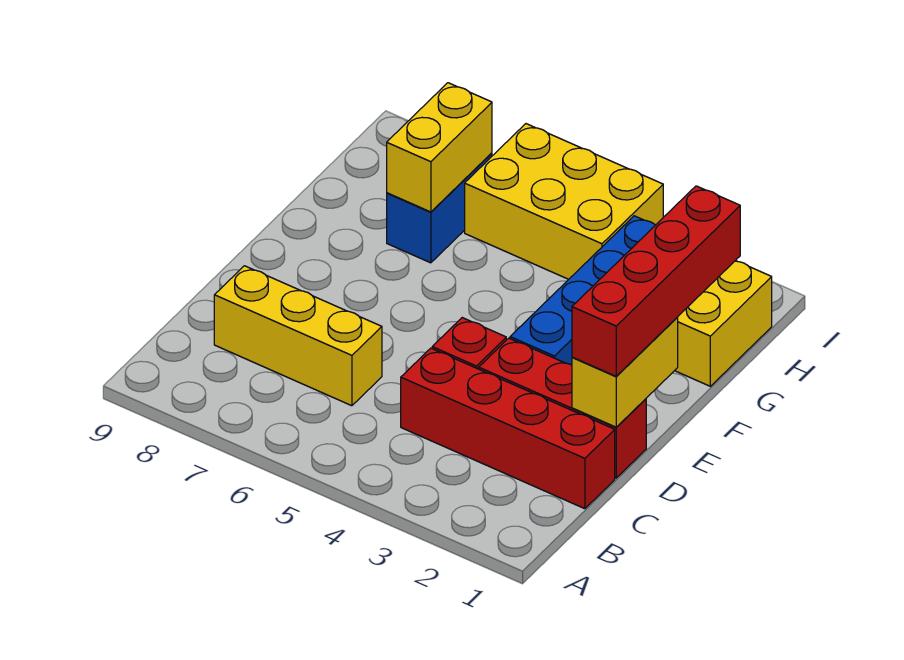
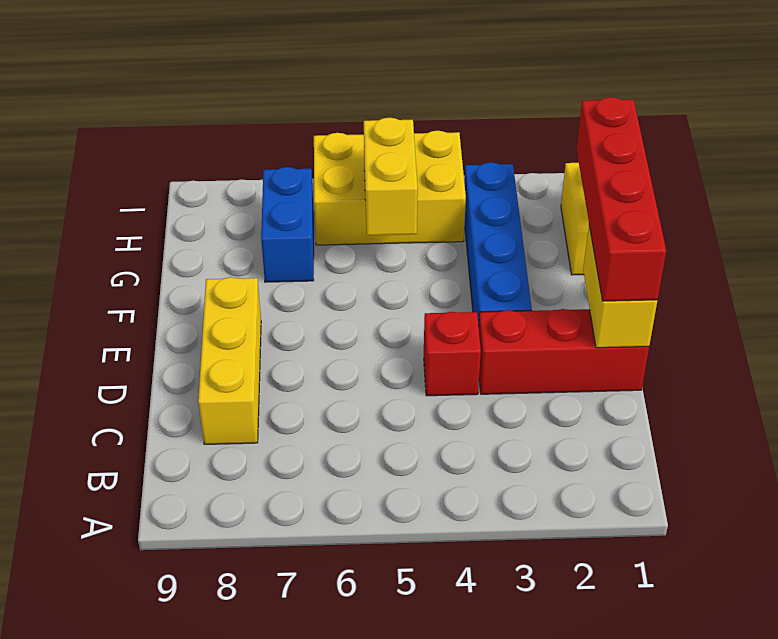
red brick C1:C4 level 1 -> none
yellow brick C6:C8 level 1 -> yellow brick C8:E8 level 1
yellow brick G7:H7 level 2 -> yellow brick G5:H5 level 2

